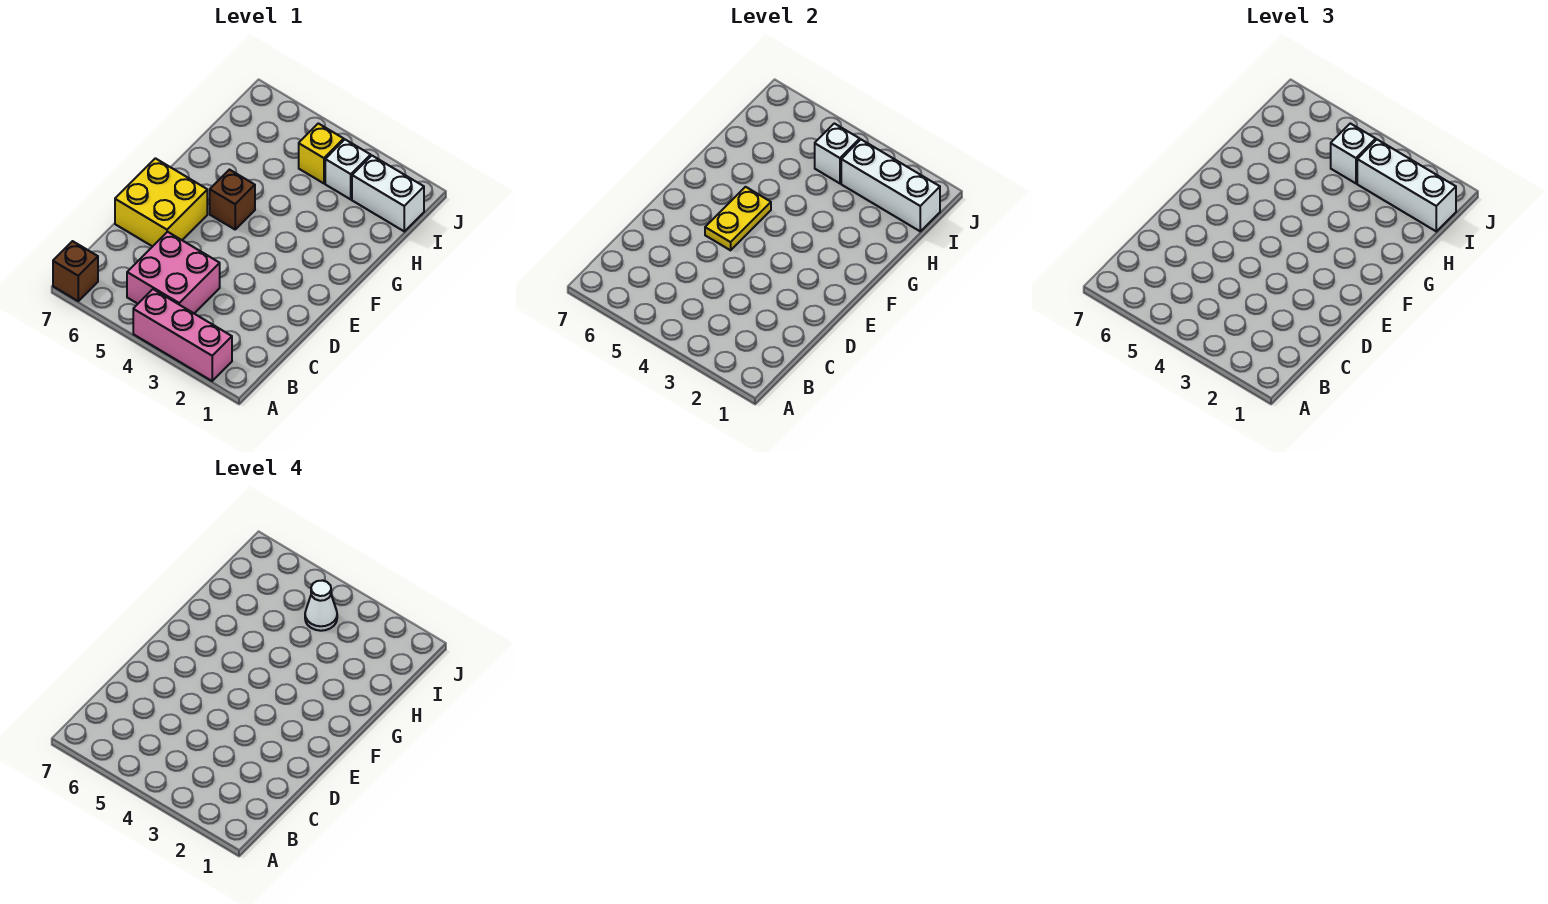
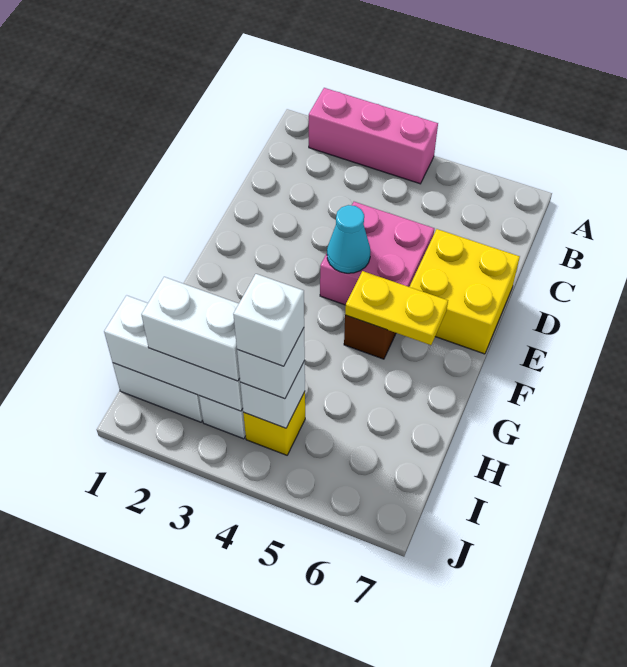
brown brick A7 level 1 -> none
pink brick B4:C5 level 1 -> pink brick D4:E5 level 1
none -> cyan cone E4 level 2
yellow plate E5:F5 level 2 -> yellow plate F5:F6 level 2
white brick I1:I3 level 3 -> white brick I2:I3 level 3
white cone I4 level 4 -> white brick I4 level 4

